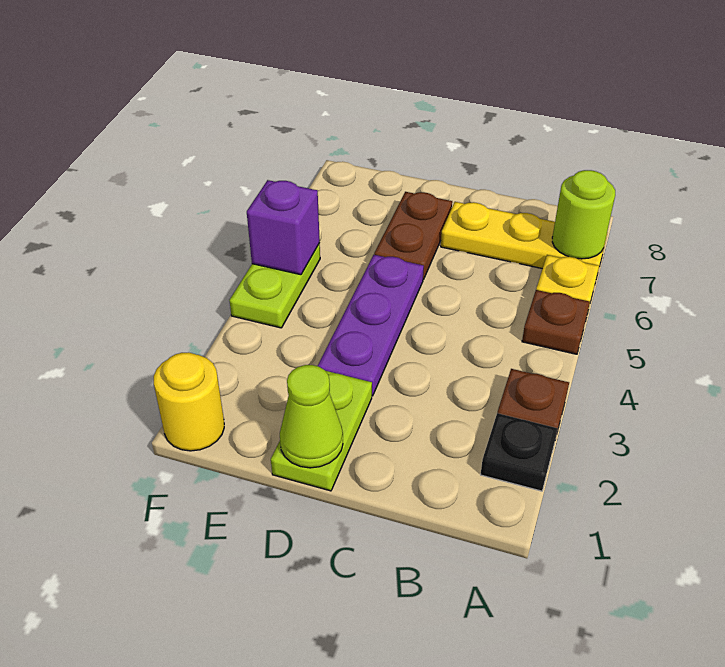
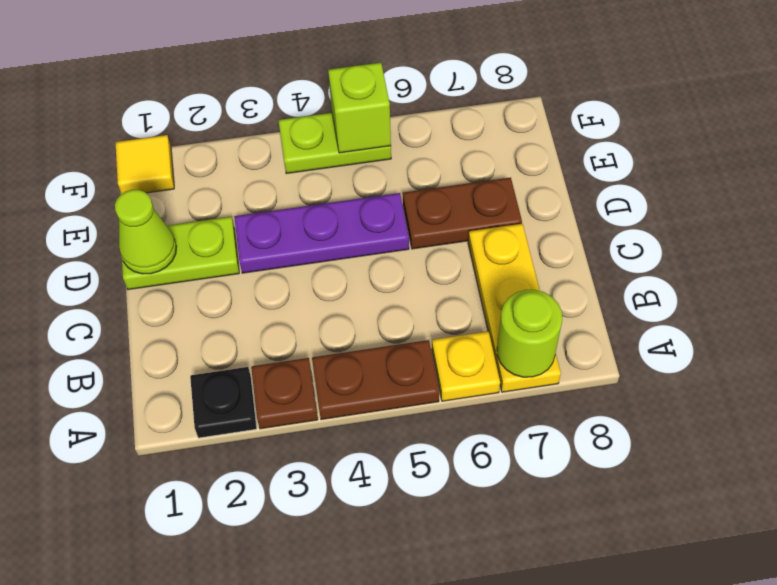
brown plate A5 level 1 -> brown plate A4:A5 level 1
yellow round brick F1 level 1 -> yellow tile F1 level 1
purple brick F5 level 2 -> lime brick F5 level 2

